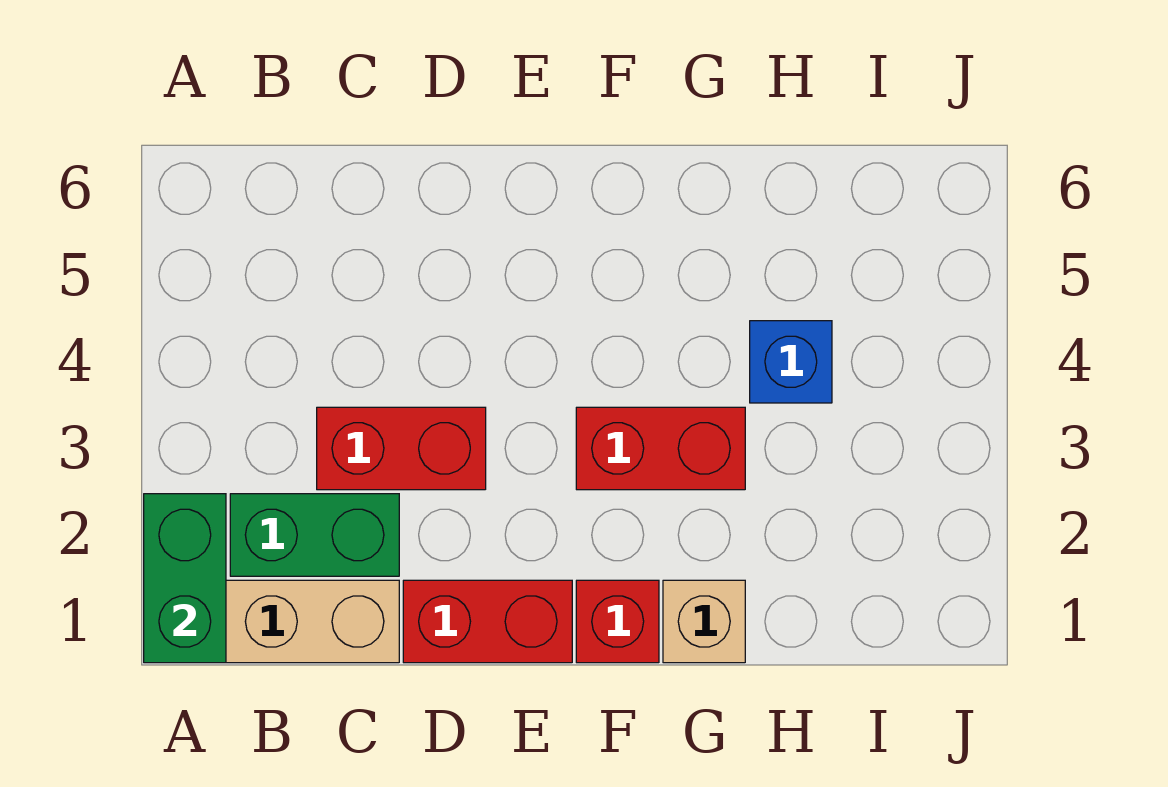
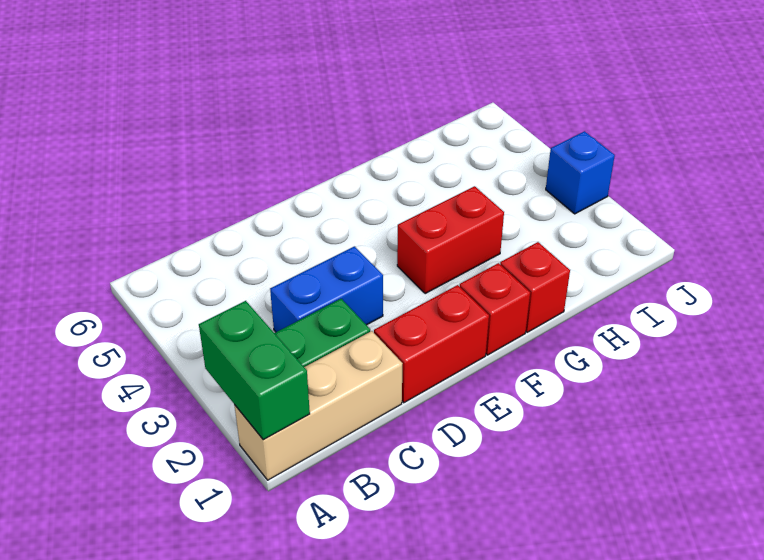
red brick C3:D3 level 1 -> blue brick C3:D3 level 1
tan brick G1 level 1 -> red brick G1 level 1
blue brick H4 level 1 -> blue brick J3 level 1

